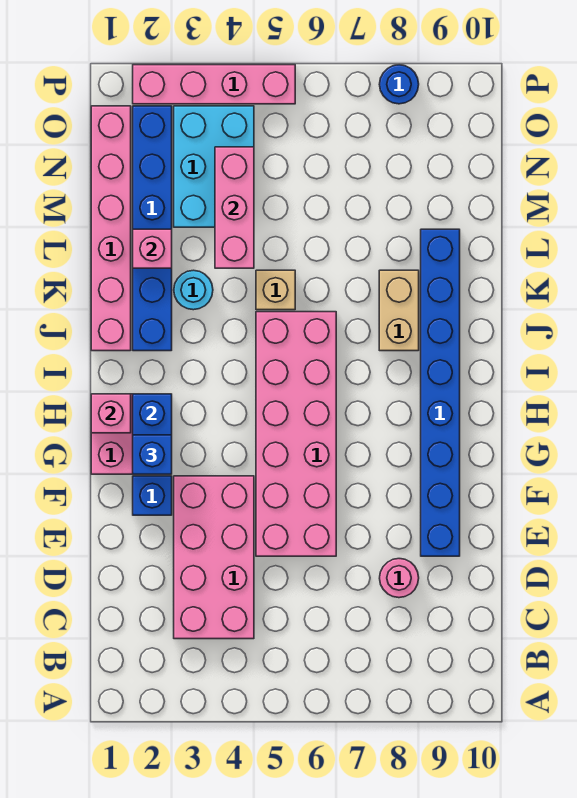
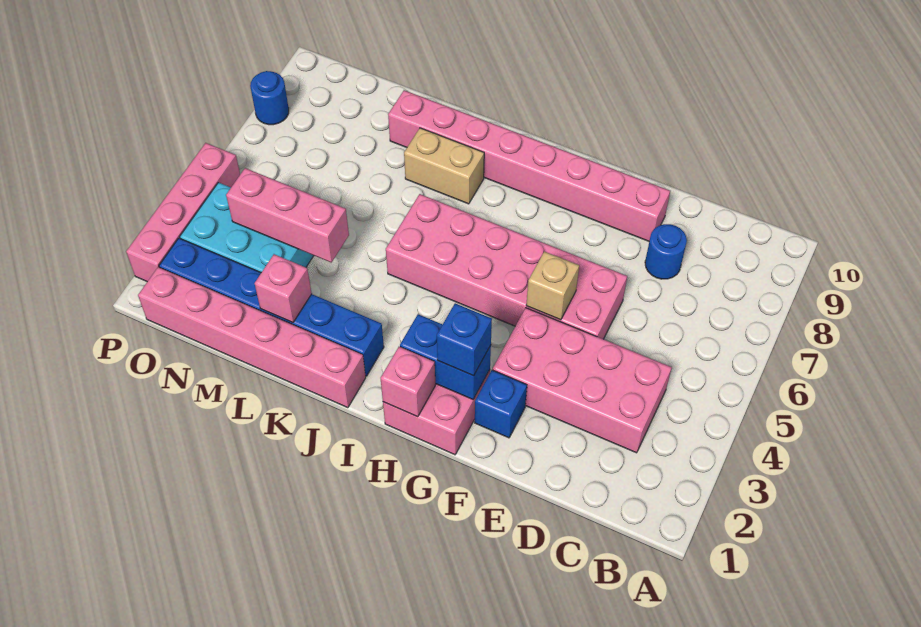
pink round brick D8 level 1 -> blue round brick D8 level 1
blue brick E9:L9 level 1 -> pink brick E9:L9 level 1
cyan round brick K3 level 1 -> none
tan brick K5 level 1 -> tan brick F5 level 2

